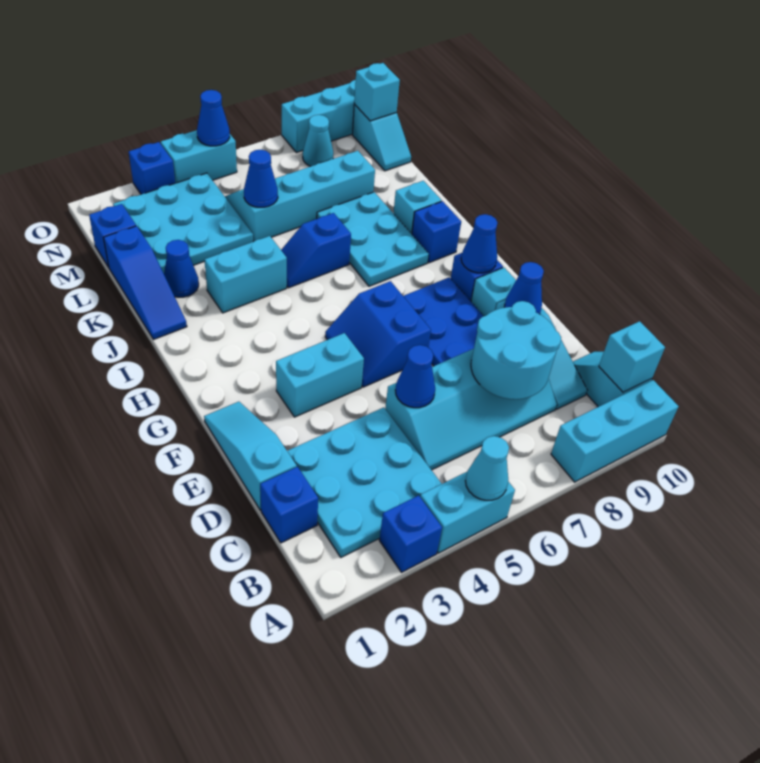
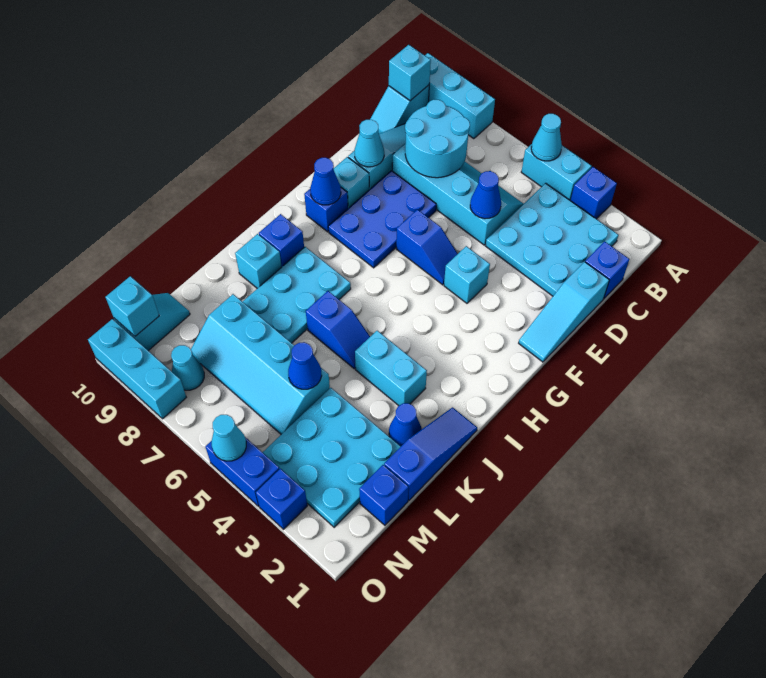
blue cone E9 level 2 -> cyan cone E9 level 2
cyan brick F3:F4 level 1 -> cyan brick F4 level 1
blue slope F5:G6 level 1 top 6 -> blue slope F5:F6 level 1 top 6
cyan brick O4:O5 level 1 -> blue brick O4:O5 level 1
blue cone O5 level 2 -> cyan cone O5 level 2

